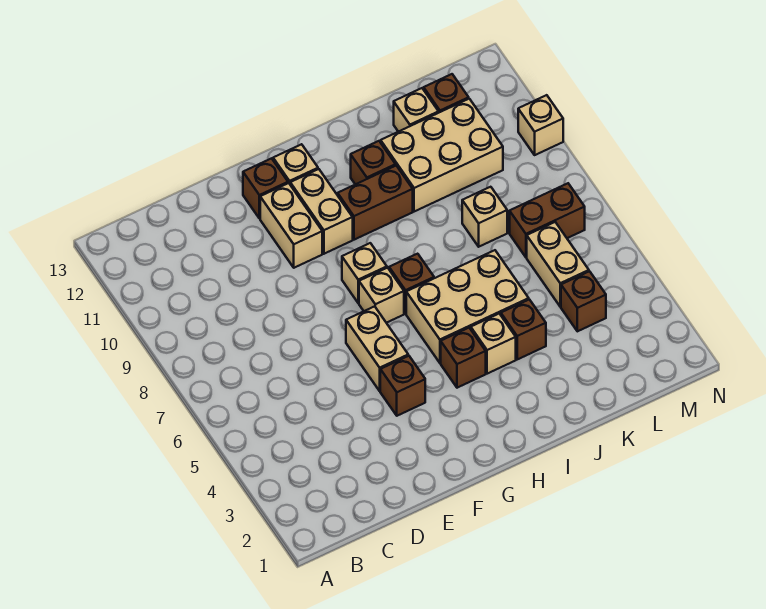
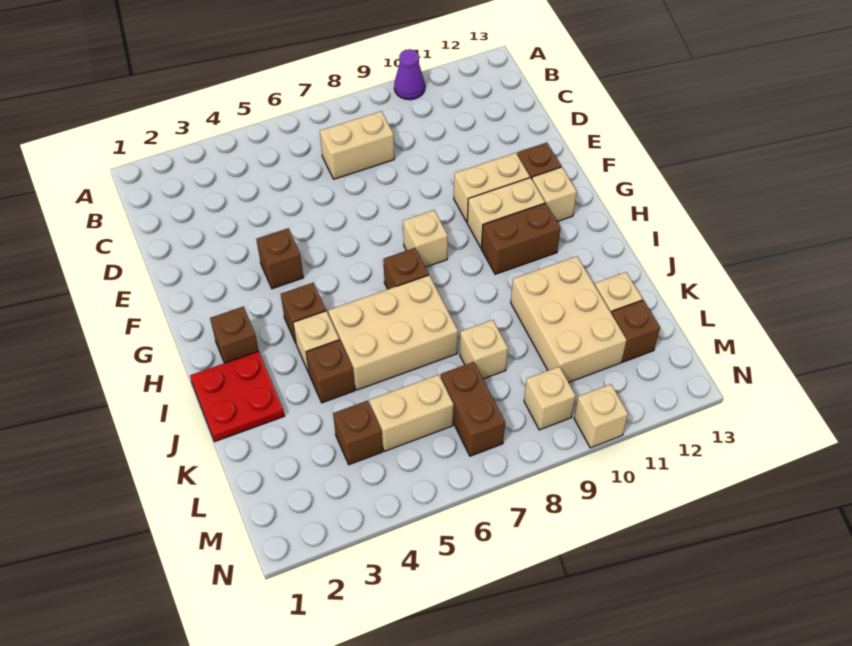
none -> purple cone A10 level 1
tan brick F5:F6 level 1 -> tan brick C7:C8 level 1
tan brick G7 level 1 -> tan brick M9 level 1
tan brick H5:J6 level 1 -> tan brick I5:J7 level 1
brown brick H10:I10 level 1 -> brown brick H10:H11 level 1
none -> red plate I1:J2 level 1
brown brick I11 level 1 -> brown brick H2 level 1

